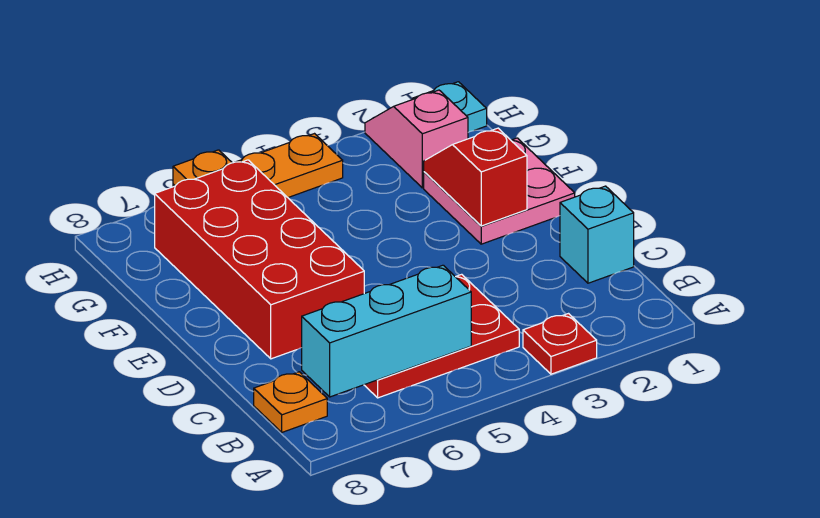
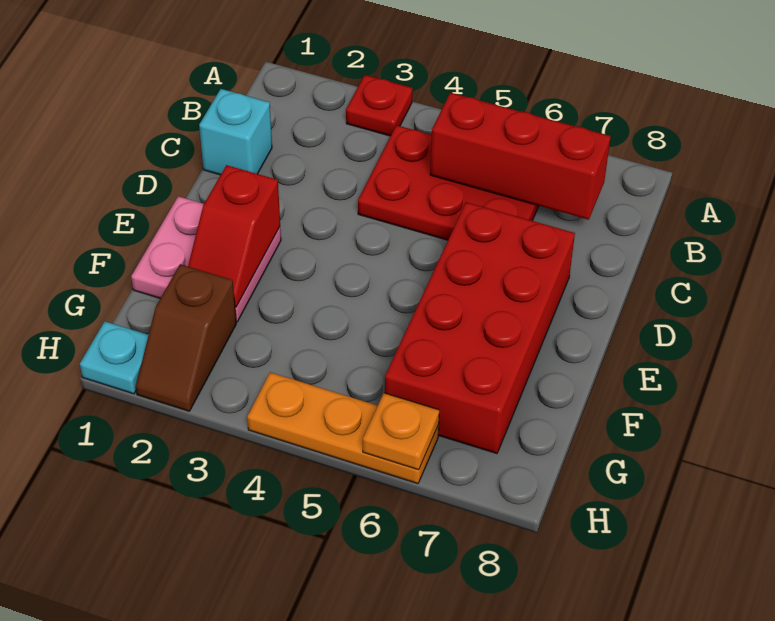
cyan brick B5:B7 level 2 -> red brick B5:B7 level 2
orange plate B8 level 1 -> none
pink slope G2:H2 level 1 top G -> brown slope G2:H2 level 1 top G

